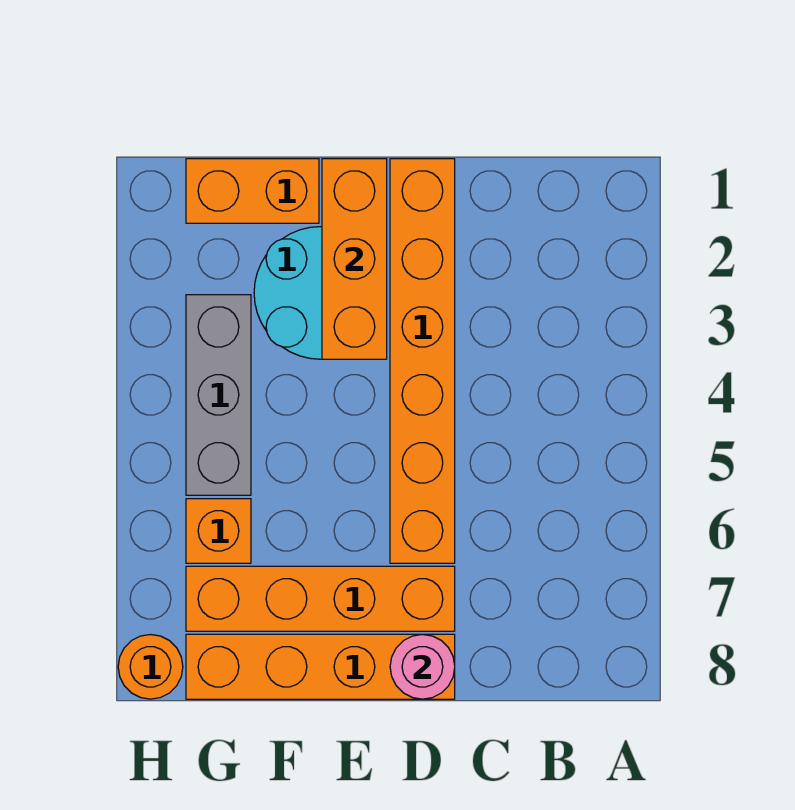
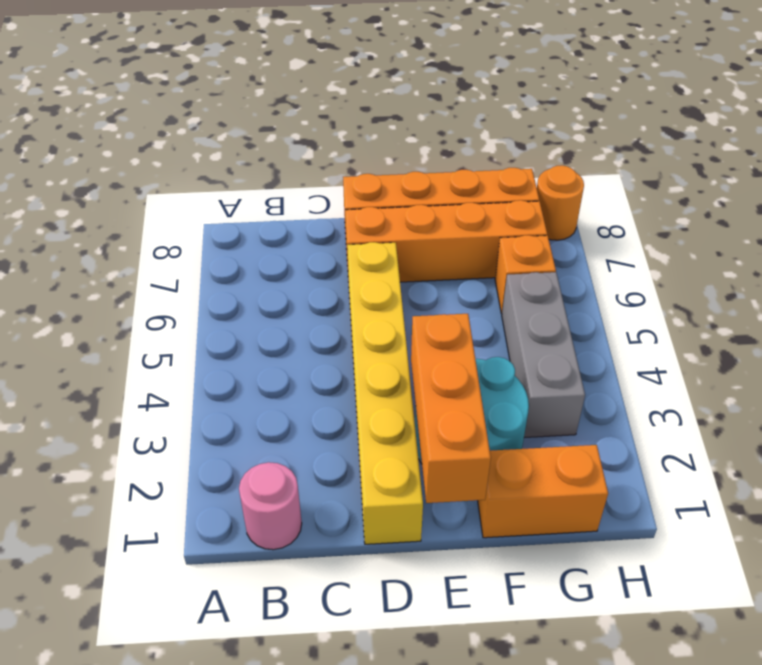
orange brick D1:D6 level 1 -> yellow brick D1:D6 level 1
pink round brick D8 level 2 -> pink round brick B1 level 1

